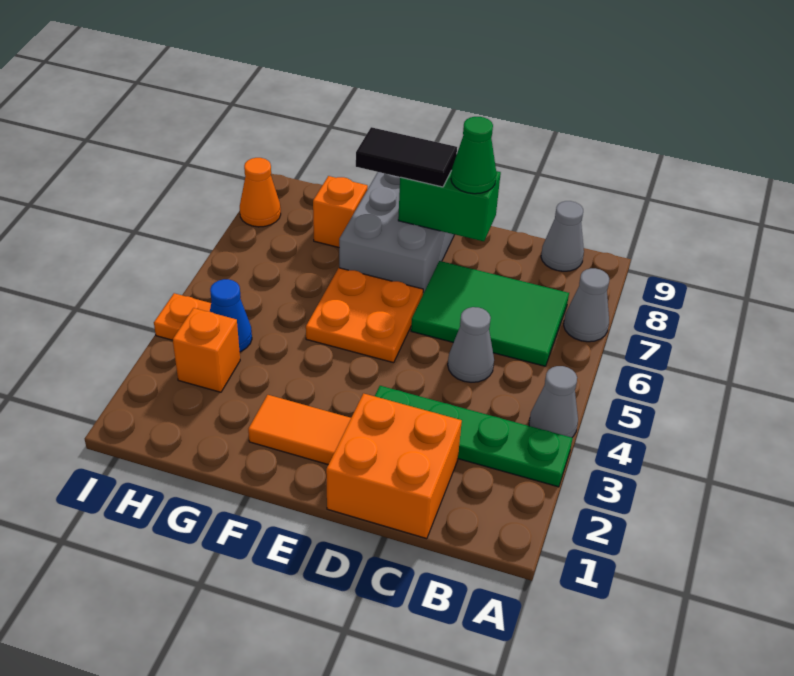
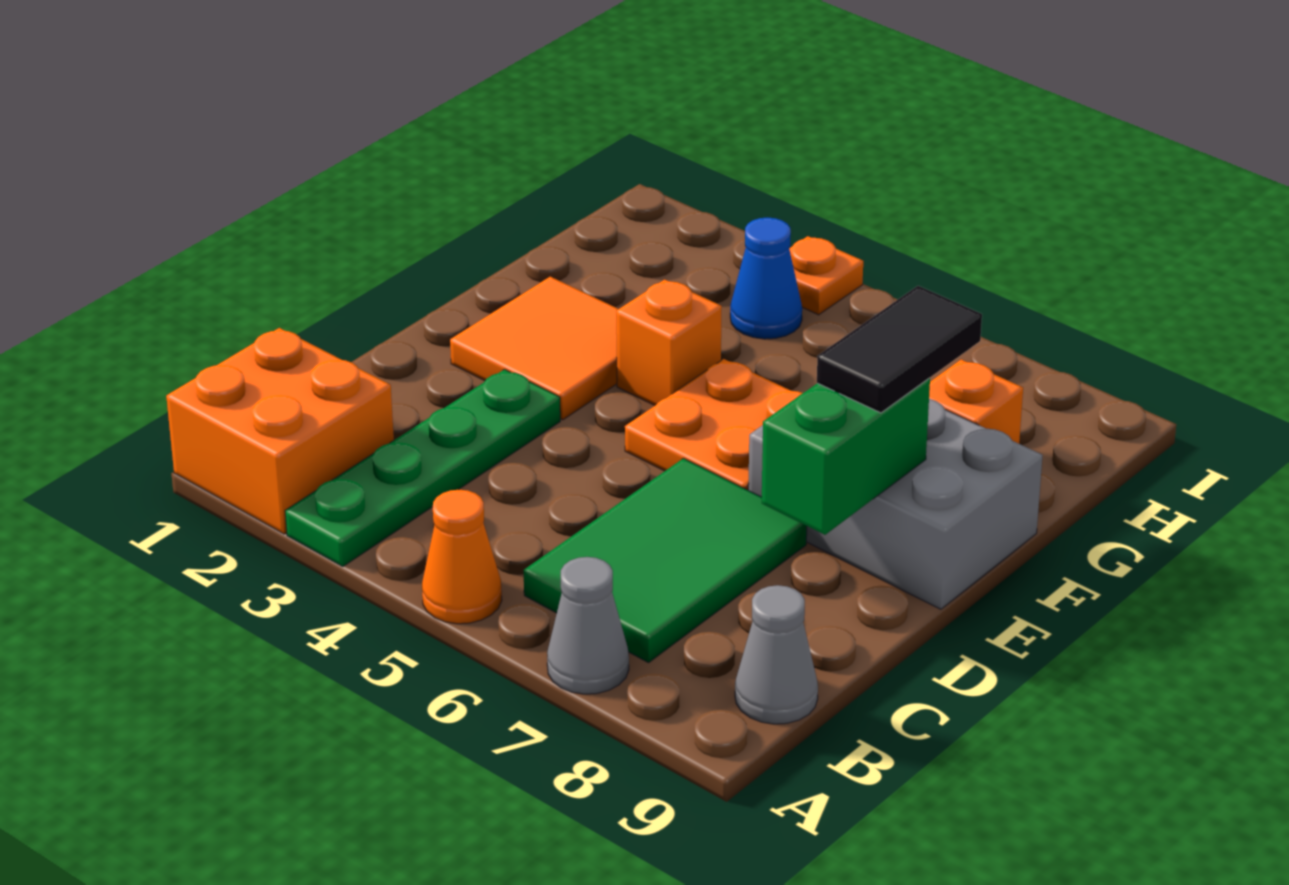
grey cone A4 level 1 -> none
orange brick C1:D2 level 1 -> orange brick A1:B2 level 1
grey cone C5 level 1 -> none
green cone D8 level 3 -> none
orange tile E2:F2 level 1 -> orange tile E2:F3 level 1
orange brick H3 level 1 -> orange brick F4 level 1
orange cone I8 level 1 -> orange cone A5 level 1

